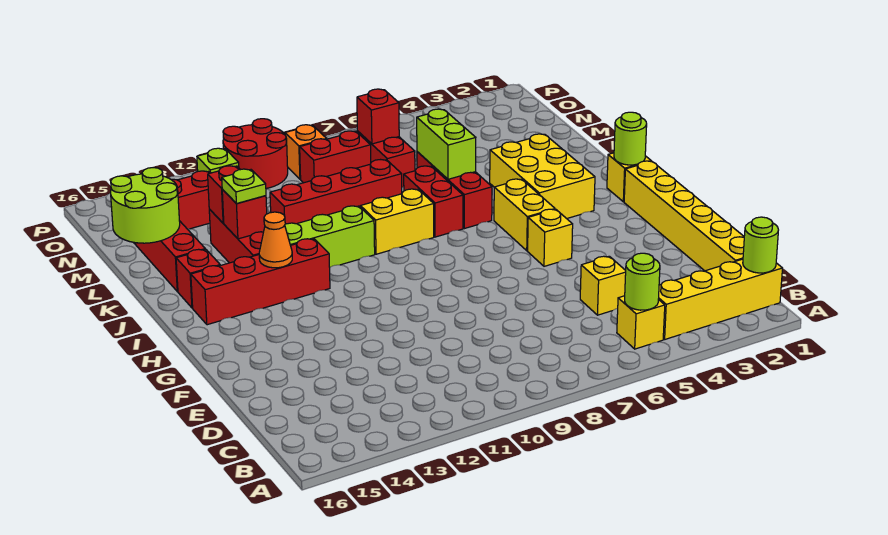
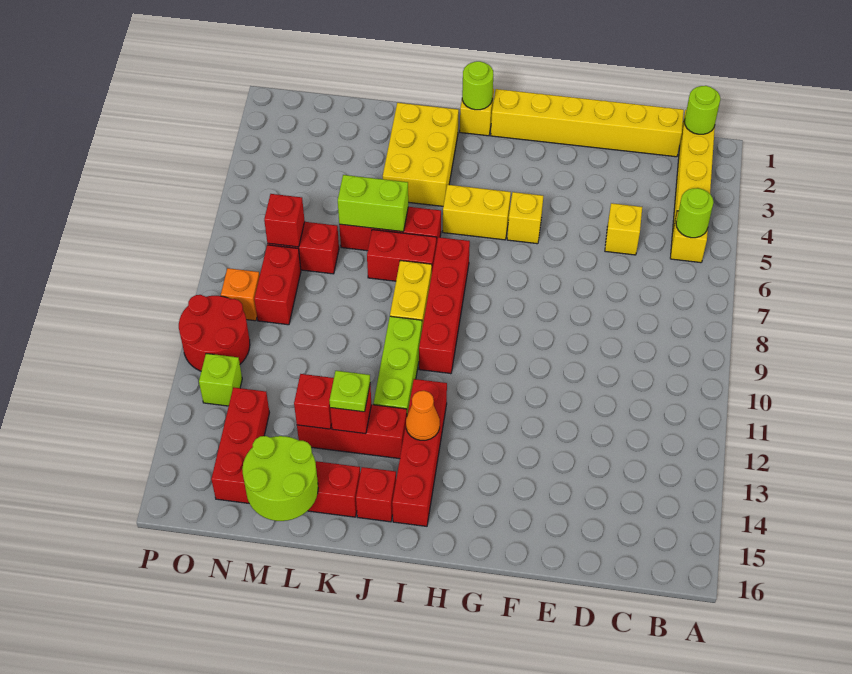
yellow brick I3:K4 level 1 -> yellow brick J2:K4 level 1
red brick L8:L11 level 1 -> red brick I7:I10 level 1

